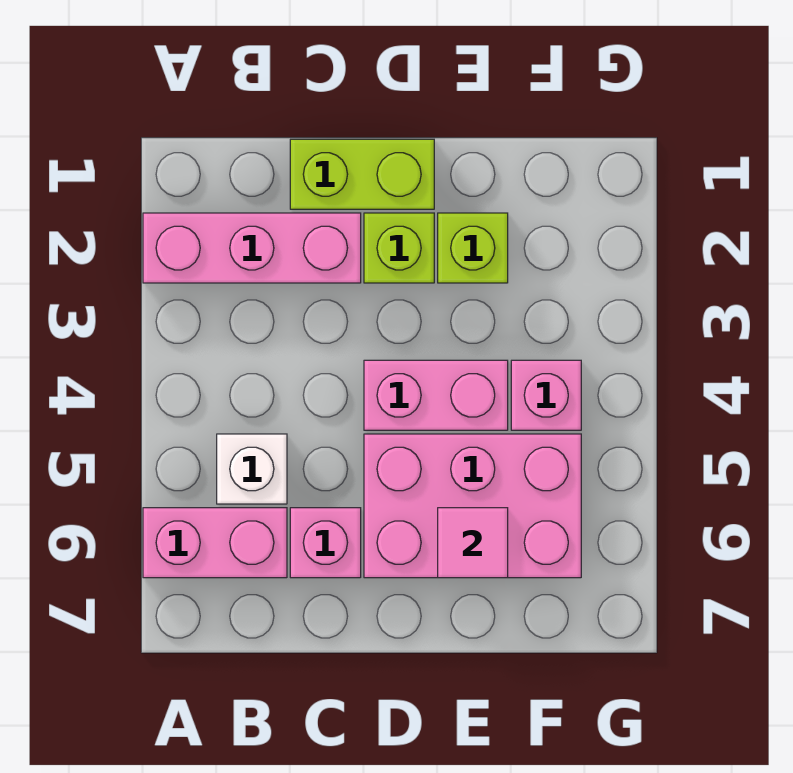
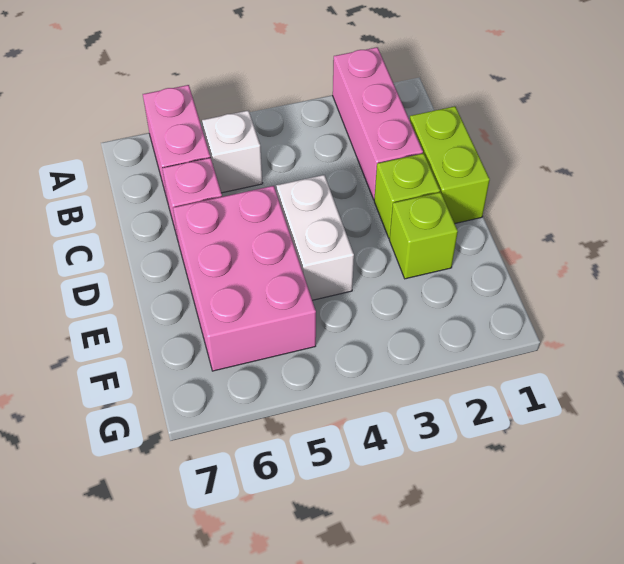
pink brick D4:E4 level 1 -> white brick D4:E4 level 1
pink tile E6 level 2 -> none
pink brick F4 level 1 -> none

